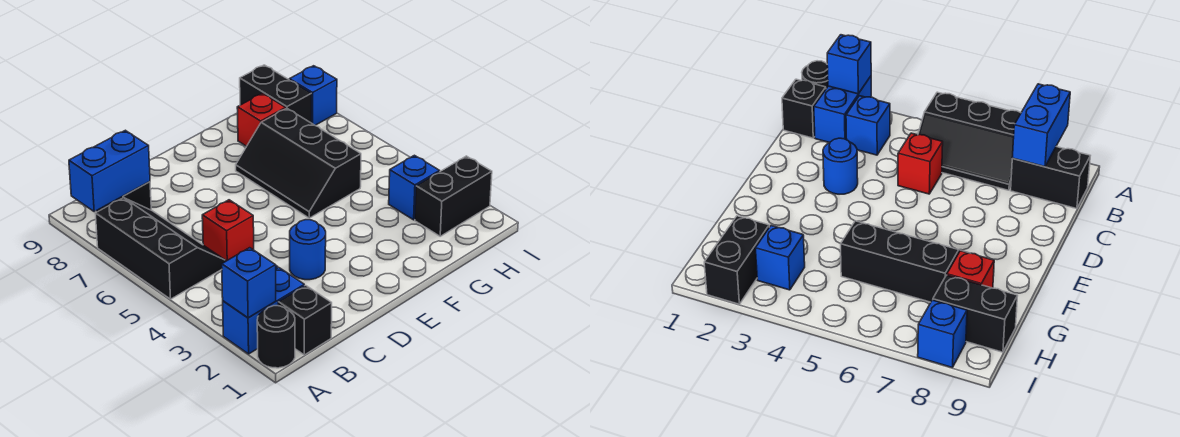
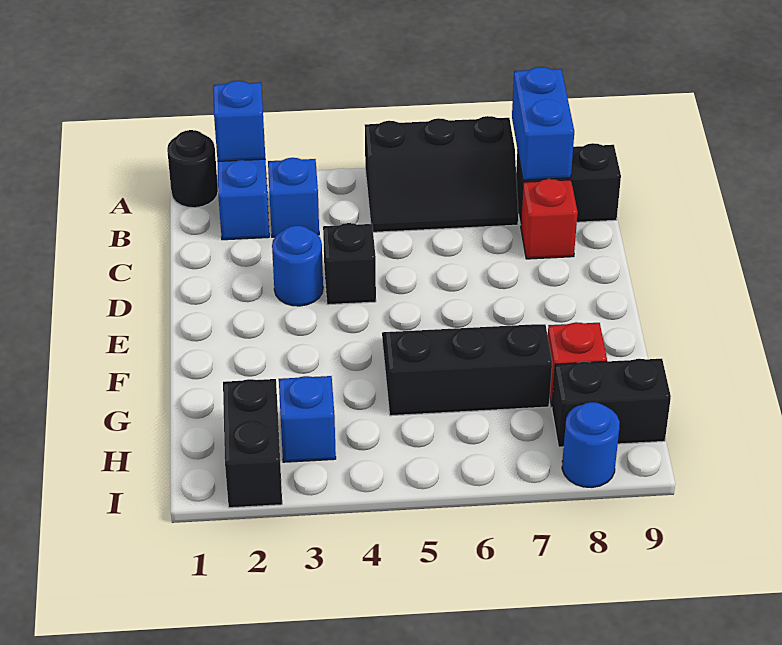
black brick B1 level 1 -> black brick D4 level 1
red brick C5 level 1 -> red brick C8 level 1
blue brick I8 level 1 -> blue round brick I8 level 1

